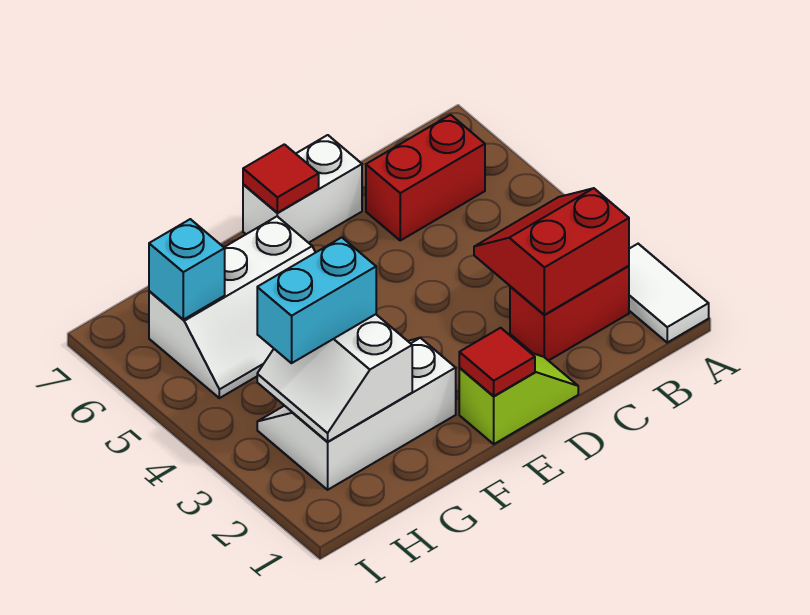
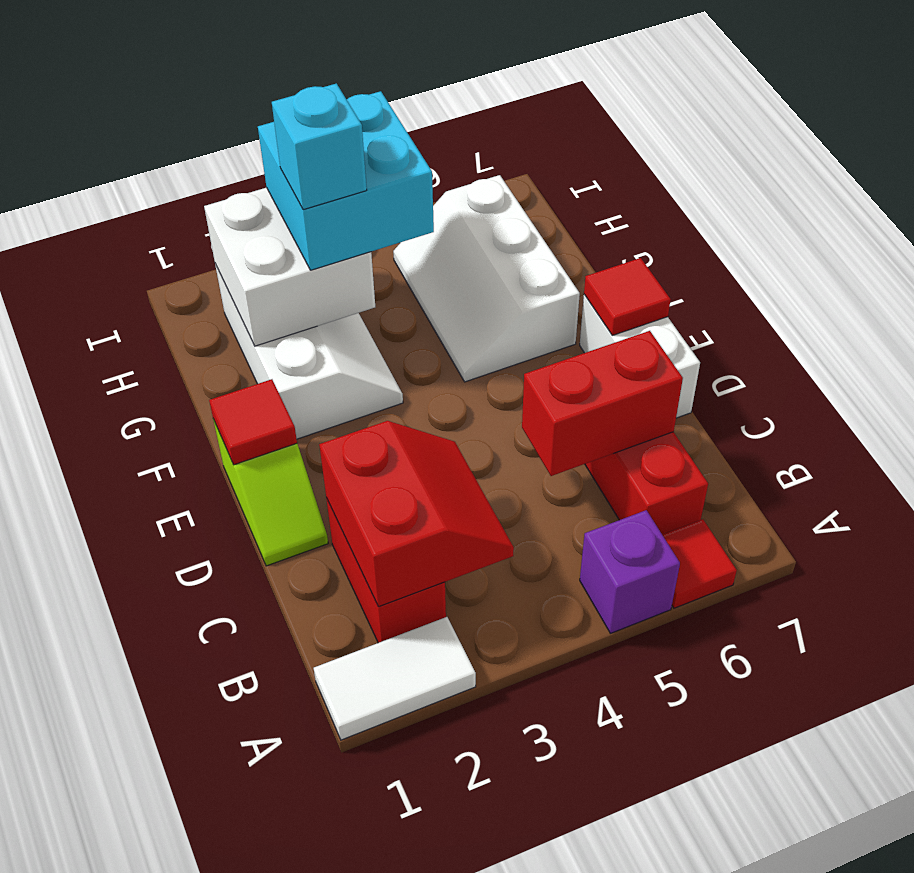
none -> purple brick A5 level 1
none -> red tile A6 level 1
none -> red brick C5:C6 level 2
white slope G2:H3 level 2 top G -> white brick G2:H3 level 2
cyan brick G3:H3 level 3 -> cyan brick G3:H4 level 3
cyan brick H6 level 2 -> cyan brick G3 level 4

